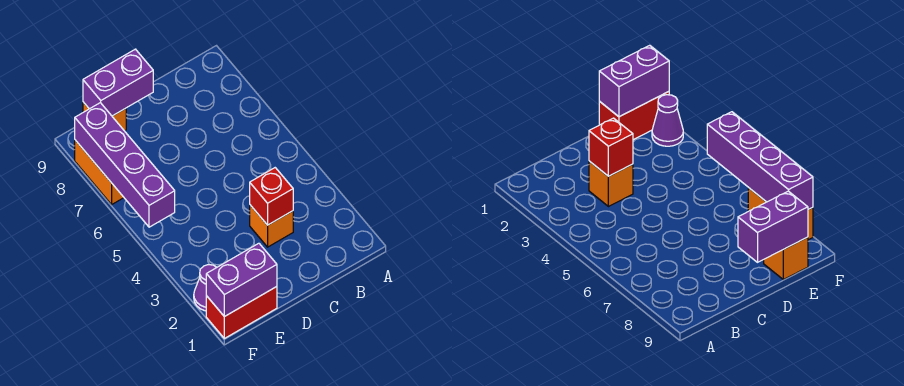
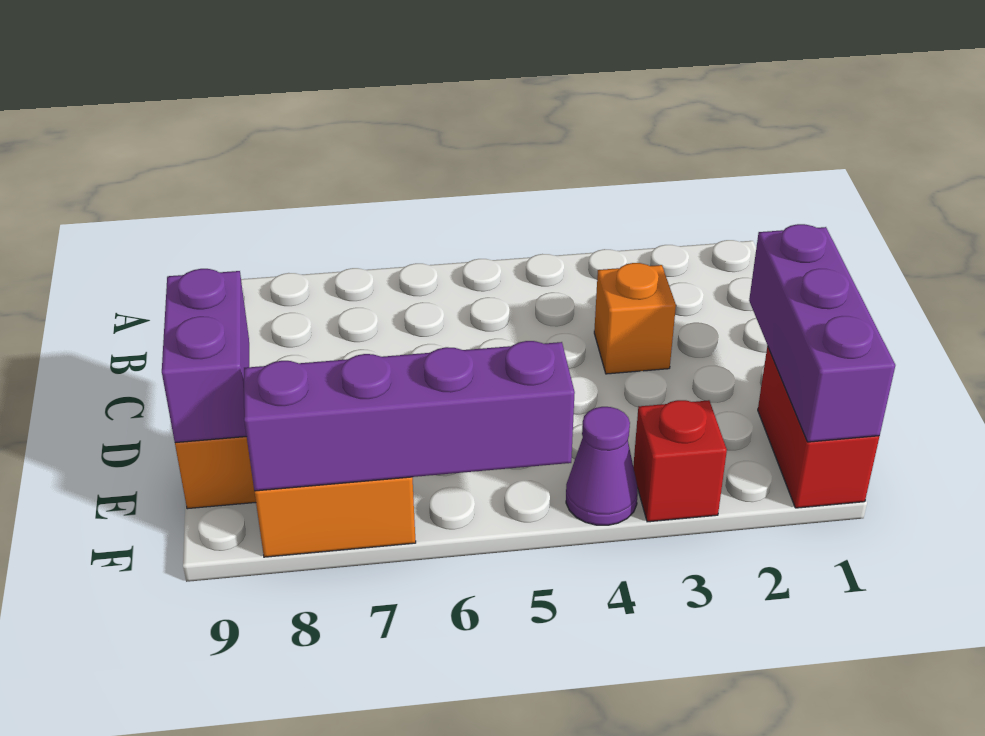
red brick C3 level 2 -> red brick F3 level 1
purple brick E1:F1 level 2 -> purple brick D1:F1 level 2
purple cone F2 level 1 -> purple cone F4 level 1

